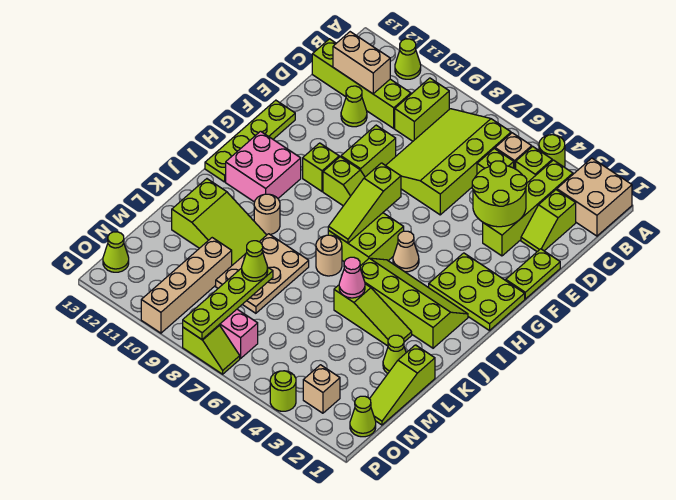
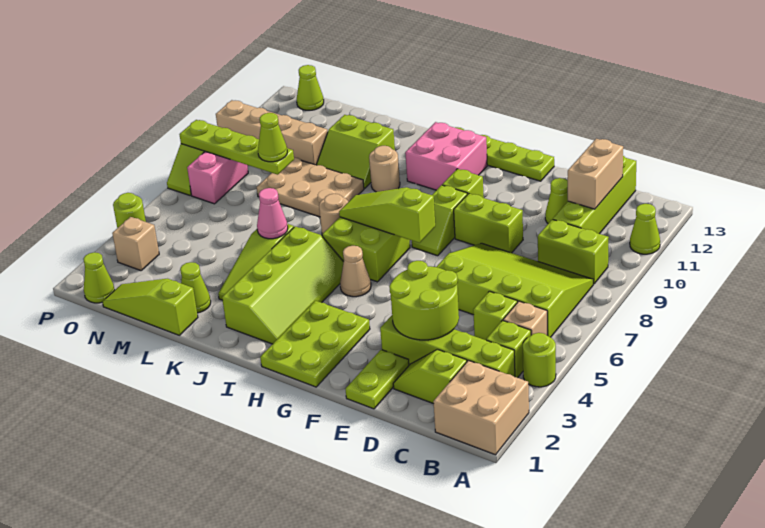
lime plate E1:F1 level 1 -> lime plate E1:E2 level 1
lime slope K10:L12 level 1 top 12 -> lime slope K10:L11 level 1 top 11

